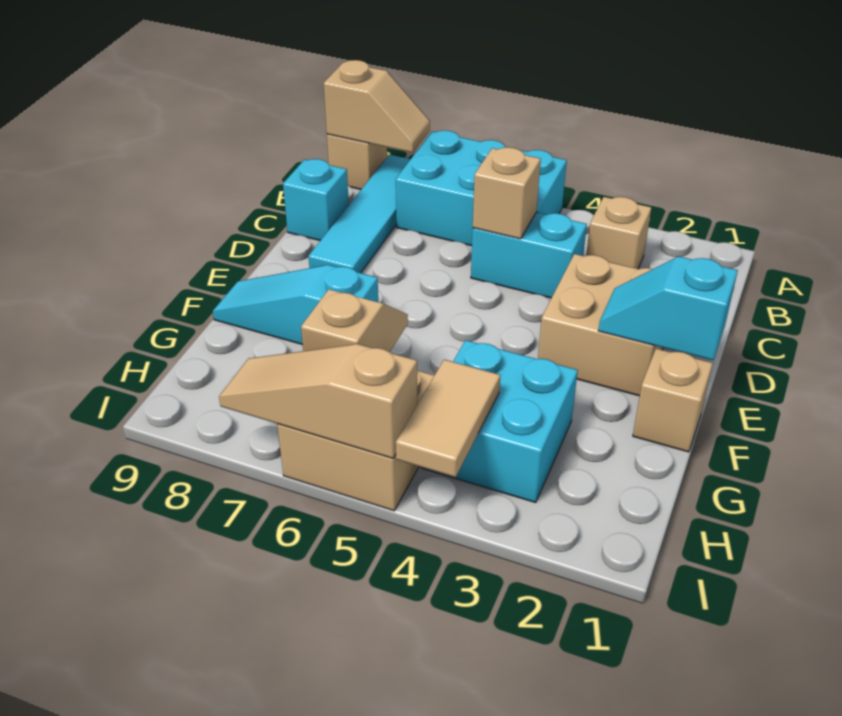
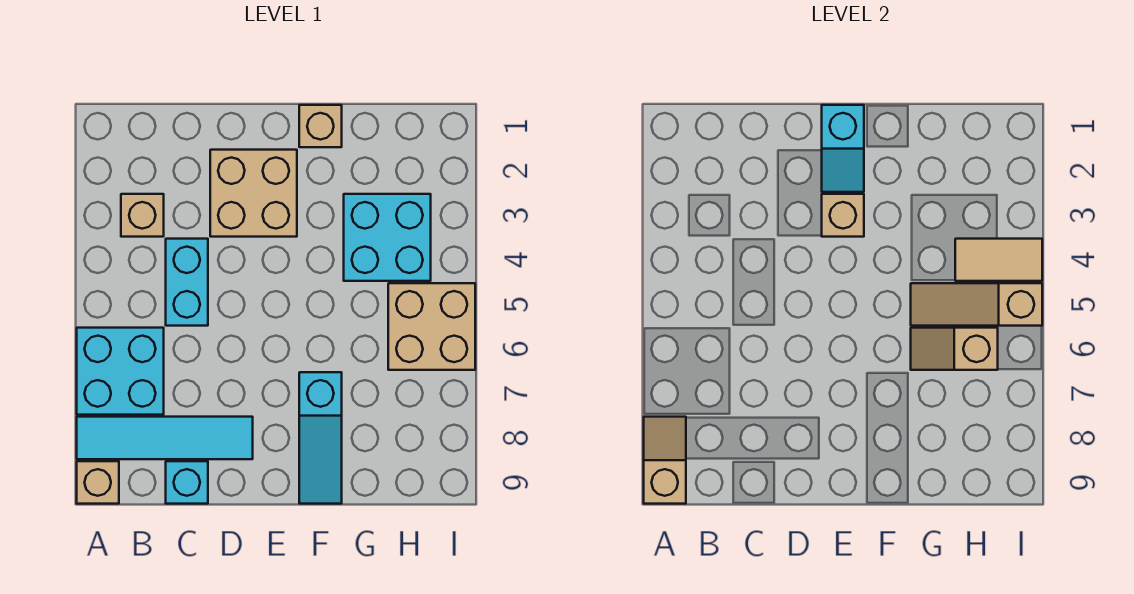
cyan brick A5:B7 level 1 -> cyan brick A6:B7 level 1
tan brick C5 level 2 -> tan brick E3 level 2
tan slope I5:I7 level 2 top 5 -> tan slope G5:I5 level 2 top I

